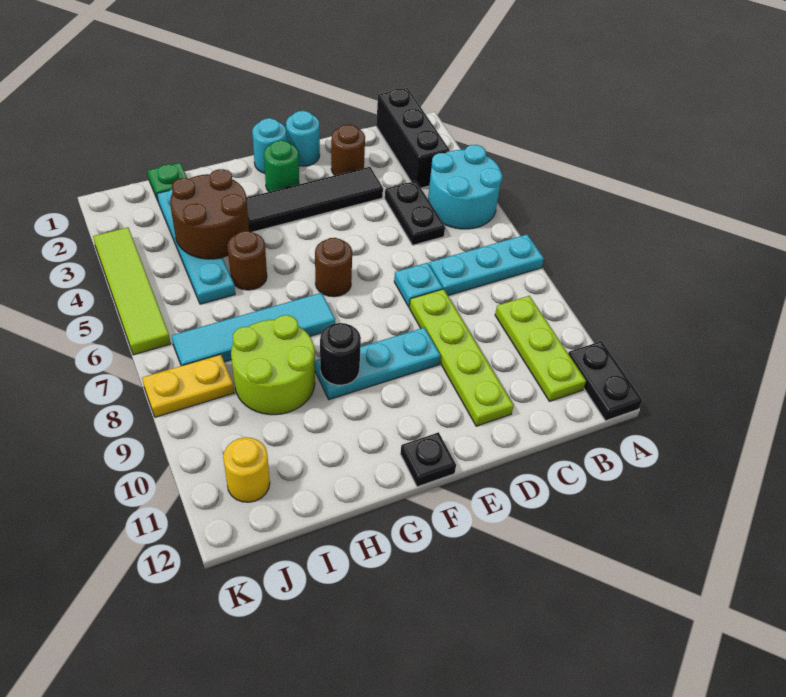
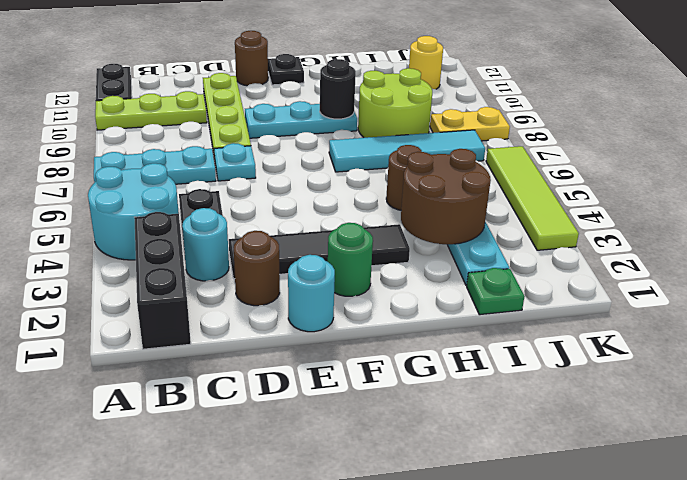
lime plate B9:B11 level 1 -> lime plate A10:C10 level 1
cyan round brick F1 level 1 -> cyan round brick C3 level 1
brown round brick F6 level 1 -> brown round brick E12 level 1

